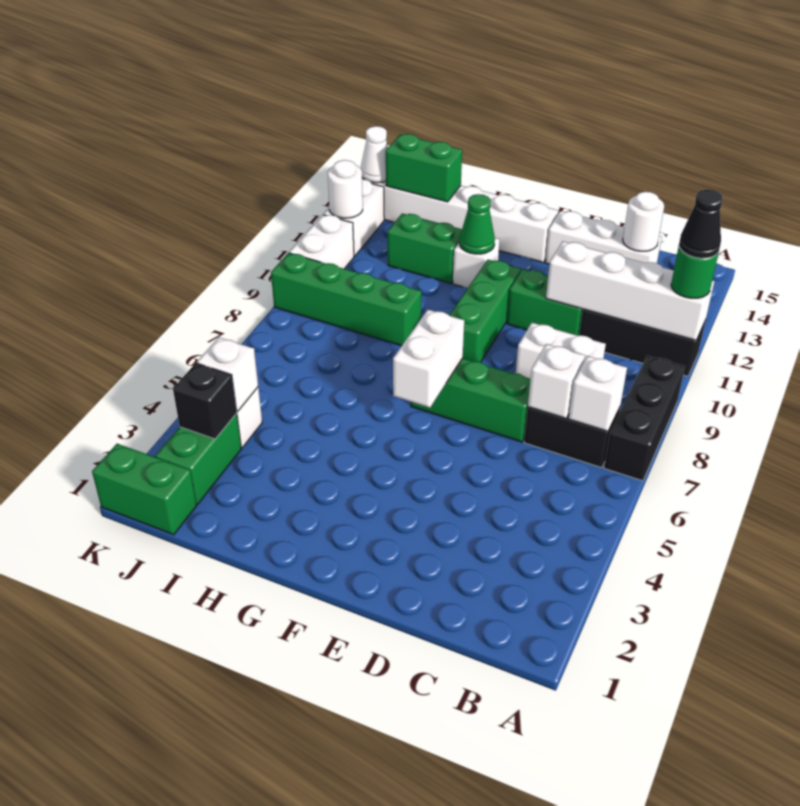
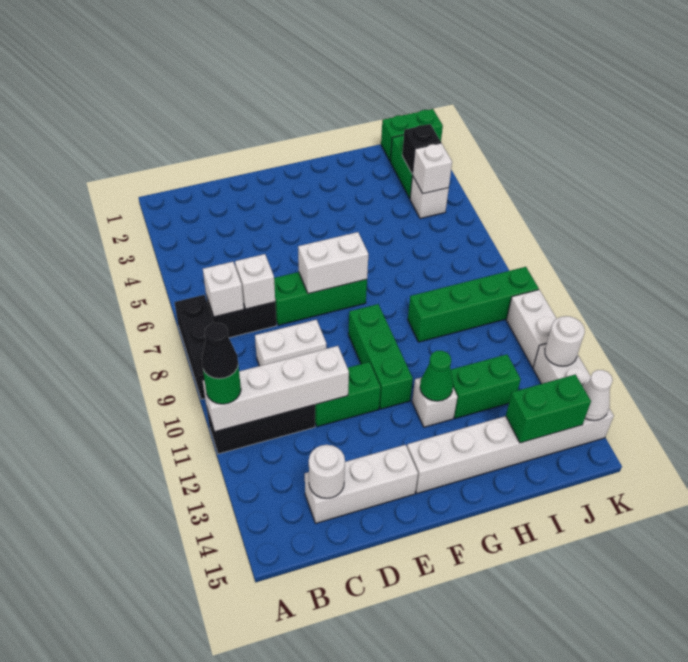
white brick F6:F7 level 2 -> white brick E7:F7 level 2

